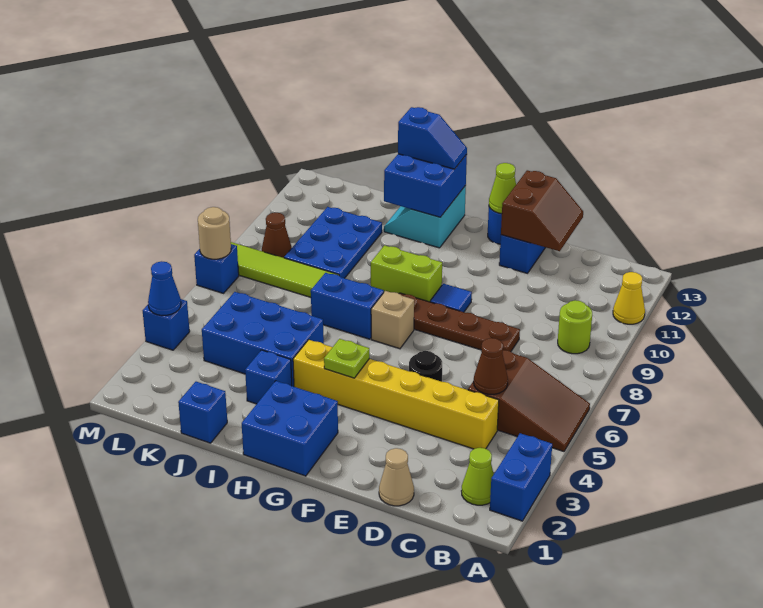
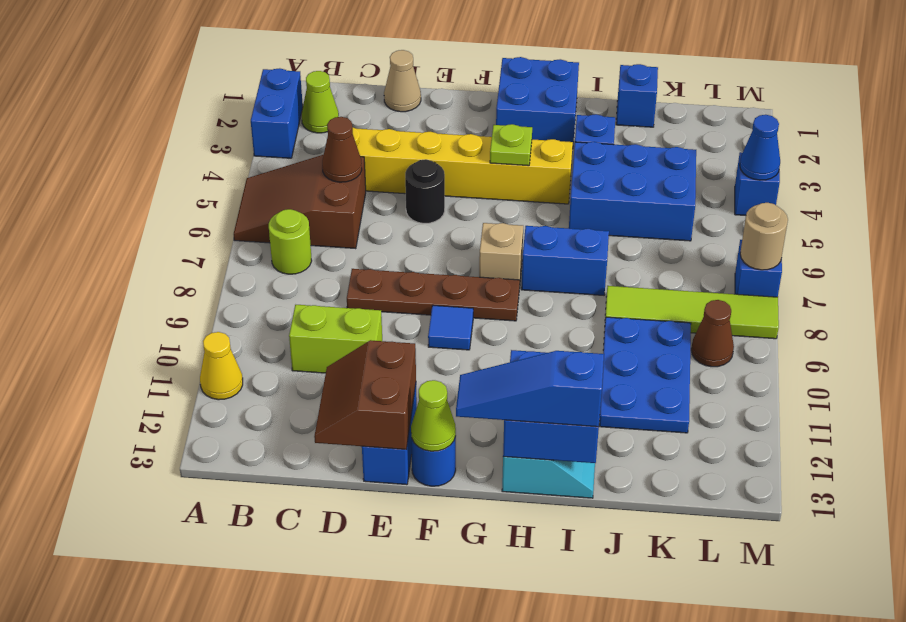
lime round brick B9 level 1 -> lime round brick B7 level 1
lime brick G9:H9 level 1 -> lime brick C10:D10 level 1
blue slope H13:I13 level 3 top I -> blue slope G13:I13 level 3 top I

